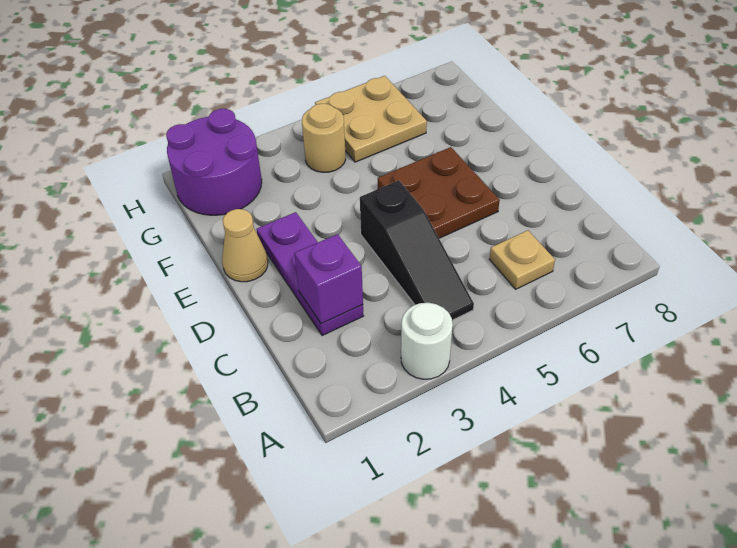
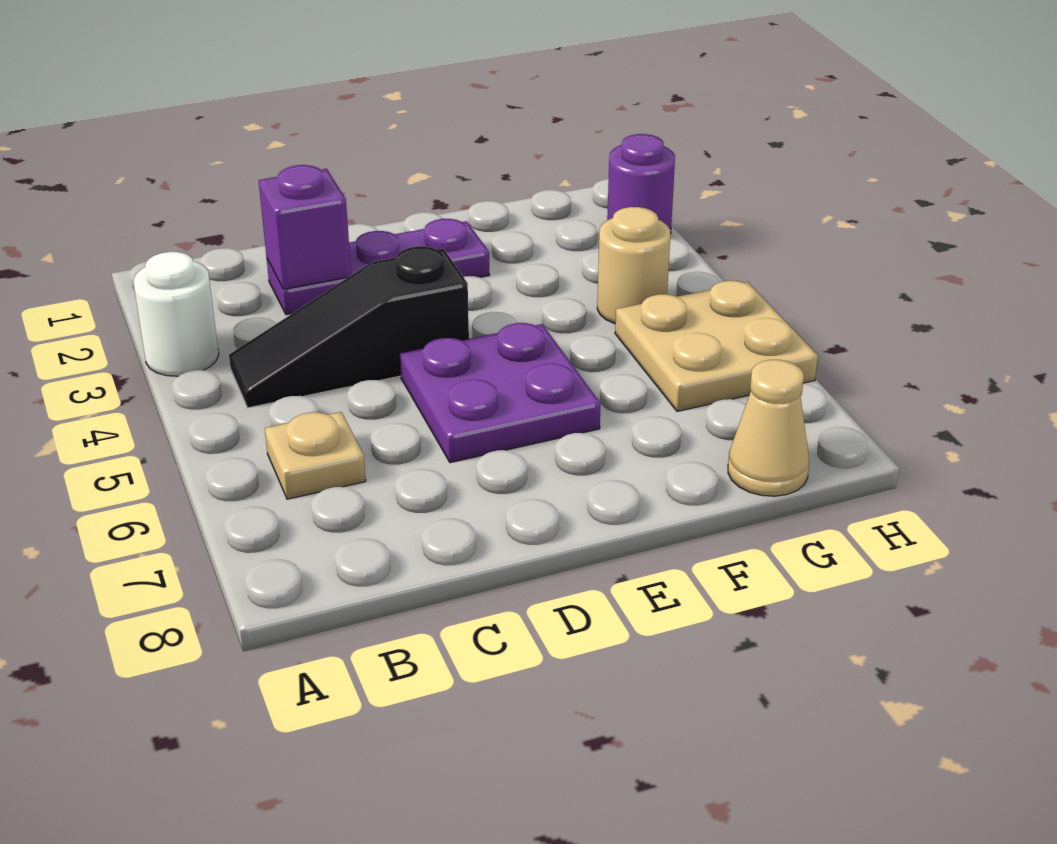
brown plate D5:E6 level 1 -> purple plate D5:E6 level 1
tan cone E1 level 1 -> tan cone G8 level 1
purple round brick G1:H2 level 1 -> purple round brick H2 level 1

